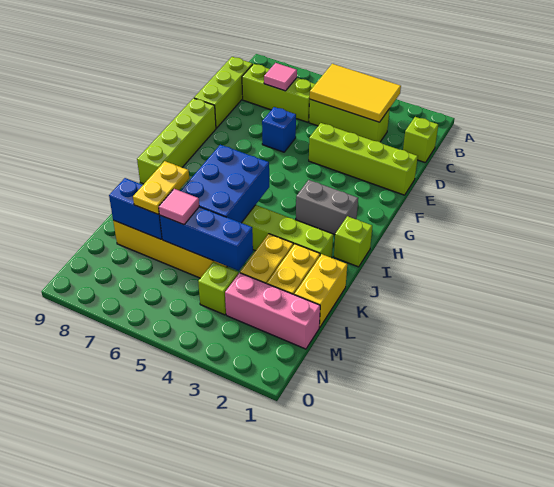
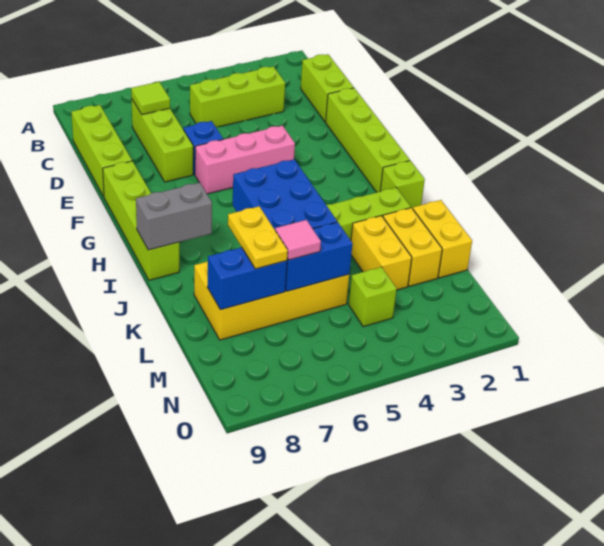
yellow tile B3:C5 level 2 -> none
lime brick C1 level 1 -> lime brick C1:D1 level 1
lime brick C6:C8 level 1 -> lime brick C7:E7 level 1
pink tile C7 level 2 -> lime tile C7 level 2
lime brick E1:E4 level 1 -> lime brick E1:H1 level 1
grey brick H2:H3 level 1 -> grey brick I8:I9 level 2
blue brick L4:L6 level 2 -> blue brick L5:L6 level 2
pink brick M1:M3 level 1 -> pink brick F4:F6 level 1

